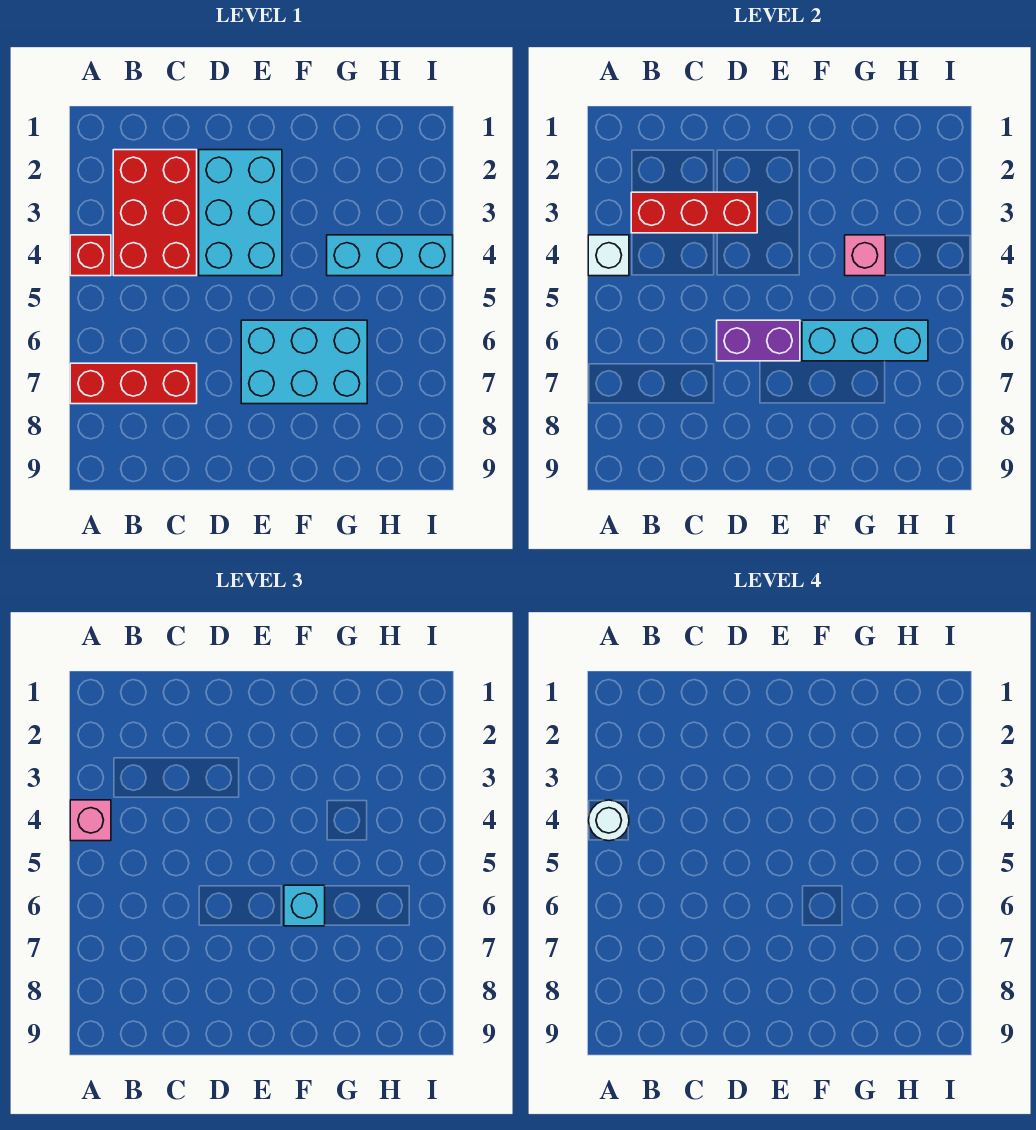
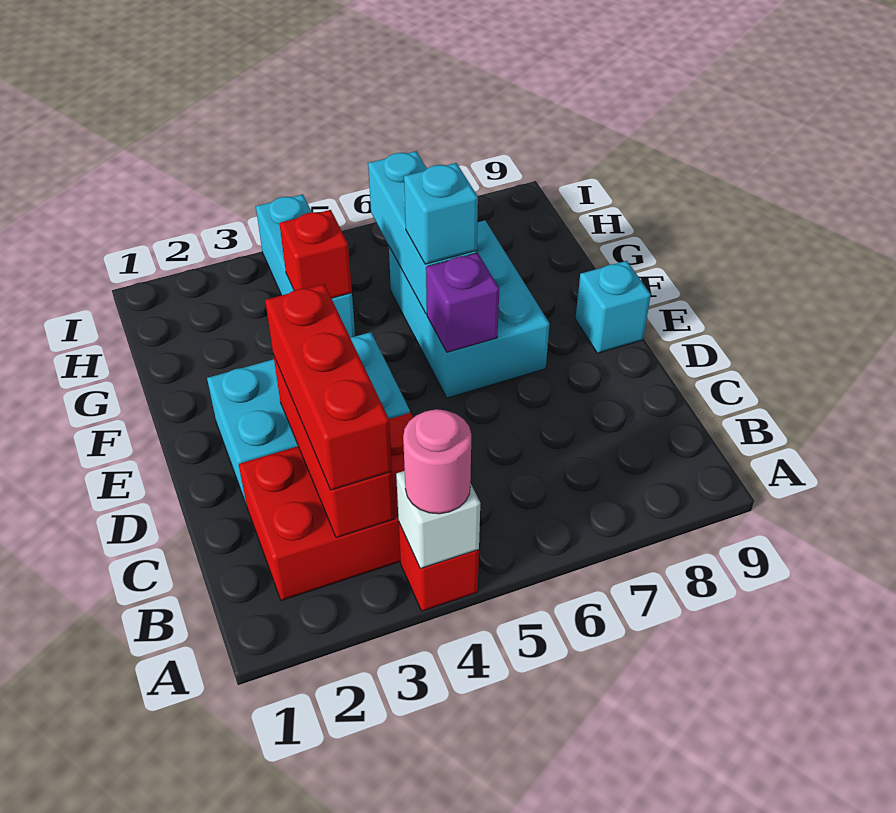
pink brick A4 level 3 -> pink round brick A4 level 3
white round brick A4 level 4 -> none
red brick A7:C7 level 1 -> red brick B3:D3 level 3
purple brick D6:E6 level 2 -> purple brick E6 level 2
none -> cyan brick E9 level 1
pink brick G4 level 2 -> red brick G4 level 2

